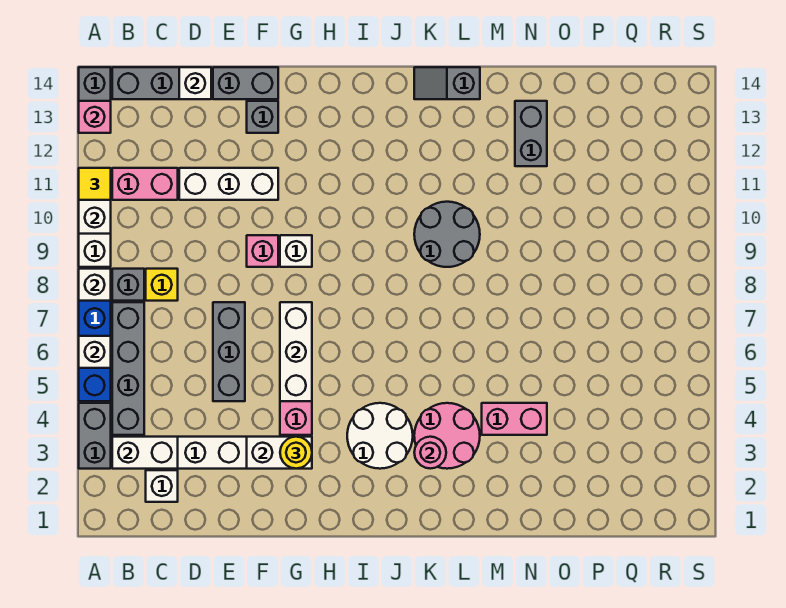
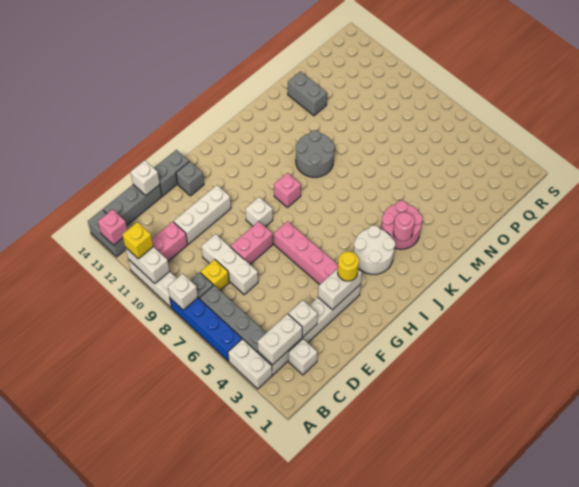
grey brick A3:A4 level 1 -> white brick A3:A4 level 1
white brick A6 level 2 -> white brick D3 level 2
yellow tile A11 level 3 -> yellow brick A11 level 3
grey brick E5:E7 level 1 -> none
pink brick F9 level 1 -> pink brick I9 level 1
white brick G5:G7 level 2 -> white brick D7:D9 level 1
grey slope K14:L14 level 1 top L -> none
pink brick M4:N4 level 1 -> pink brick E8:F8 level 1

